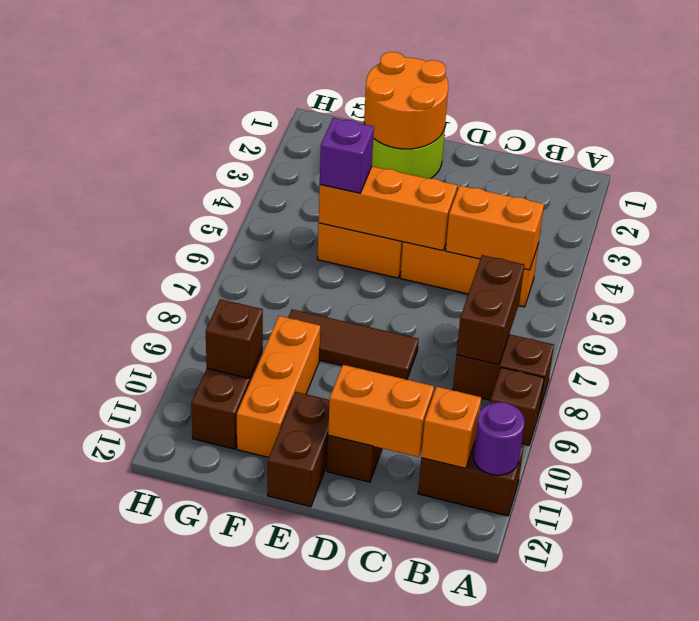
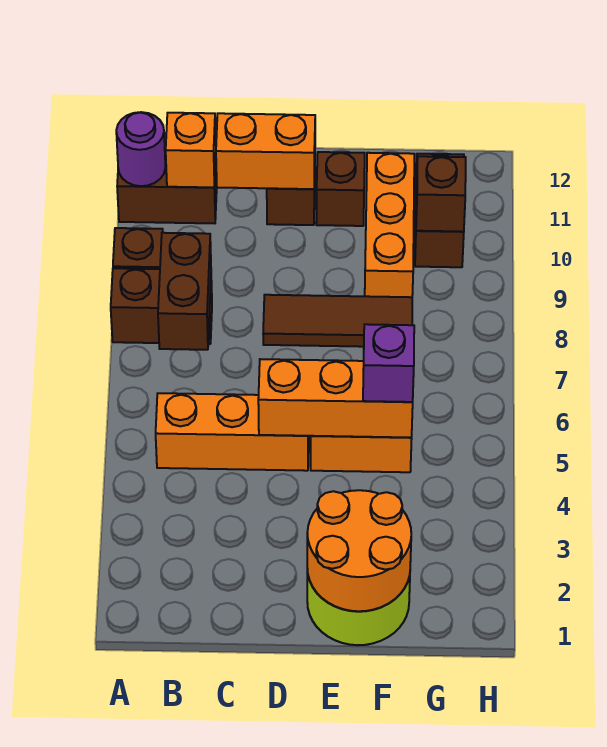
orange brick B5:C5 level 2 -> none
brown brick E11:E12 level 1 -> brown brick E11 level 1

